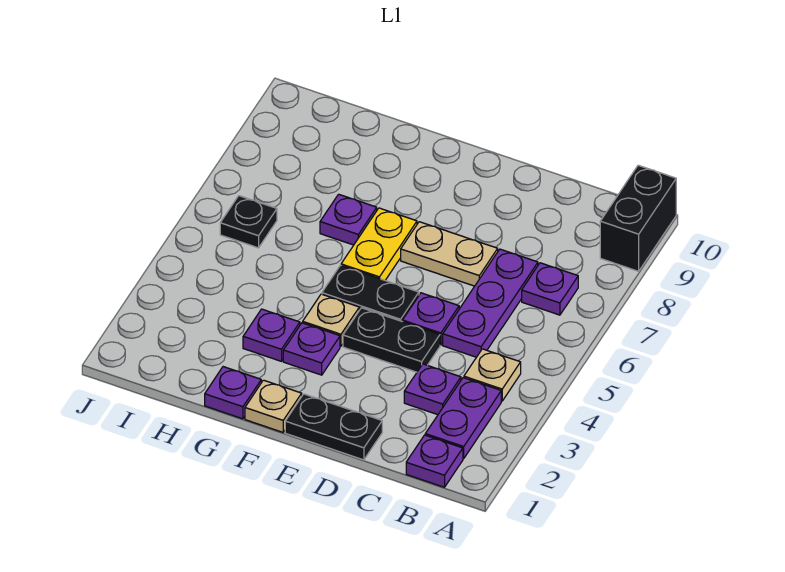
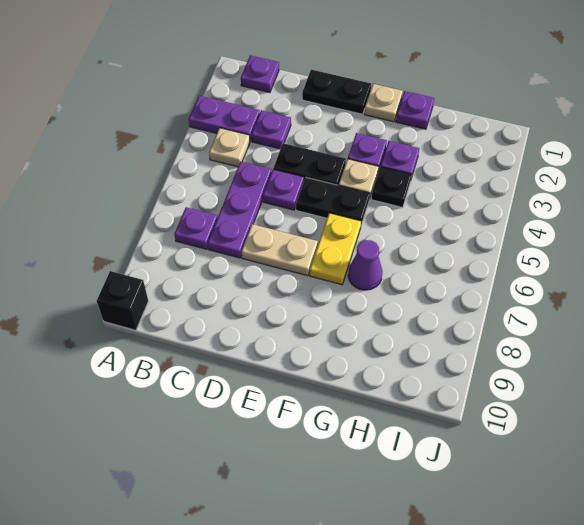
black brick A9:A10 level 1 -> black brick A10 level 1
purple plate B2:B3 level 1 -> purple plate A3:B3 level 1
purple plate G7 level 1 -> purple cone G7 level 1
black plate I6 level 1 -> black plate G4 level 1

